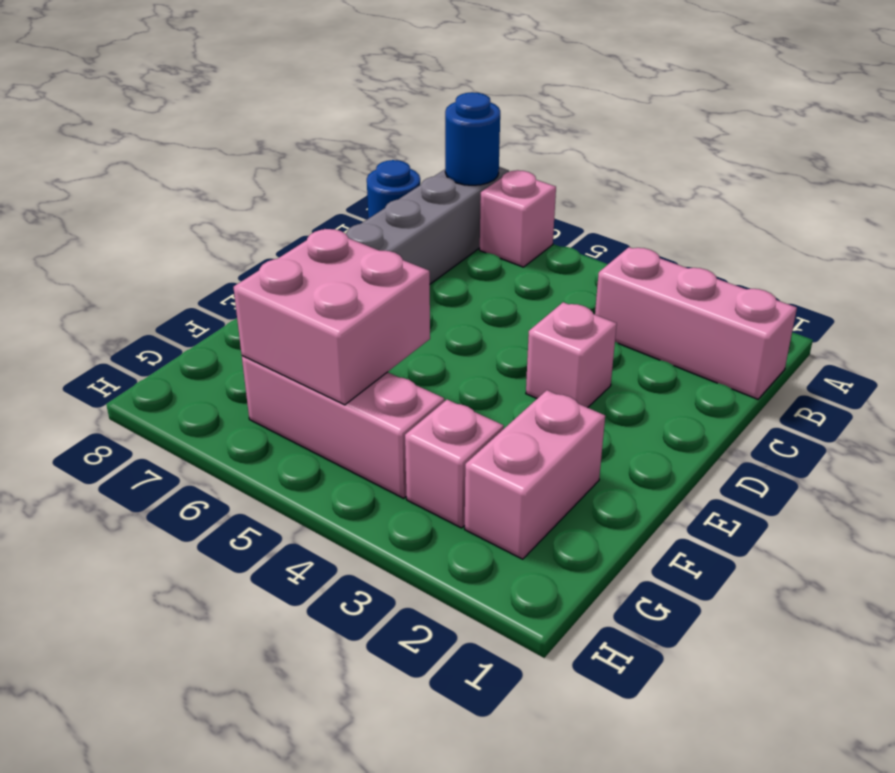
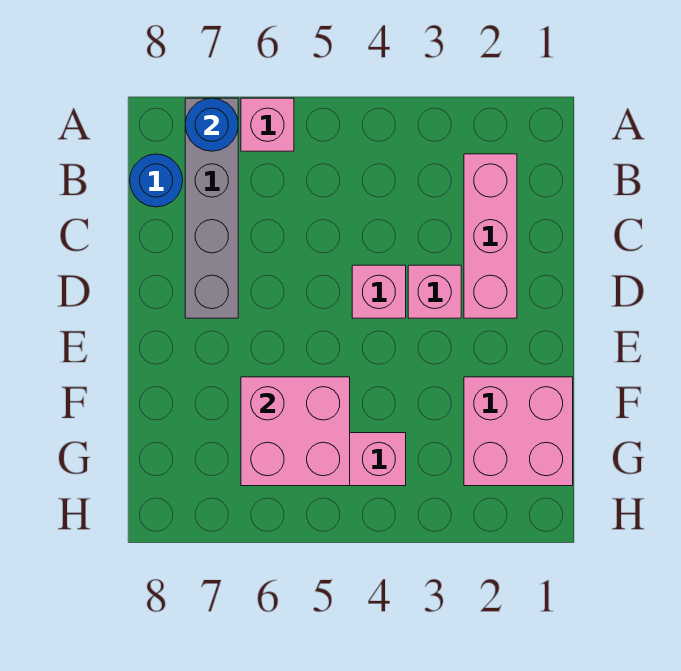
pink brick B1:B3 level 1 -> pink brick B2:D2 level 1
pink brick F2:G2 level 1 -> pink brick F1:G2 level 1
pink brick G3 level 1 -> pink brick D4 level 1

